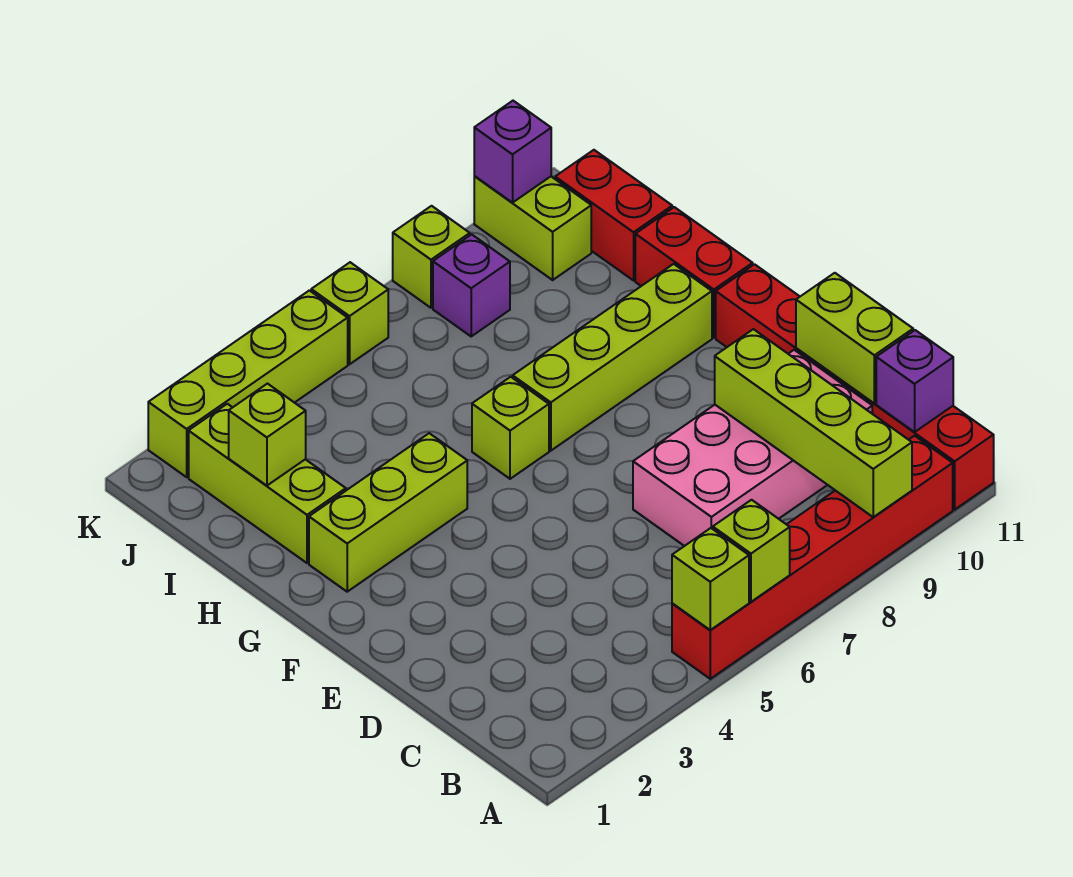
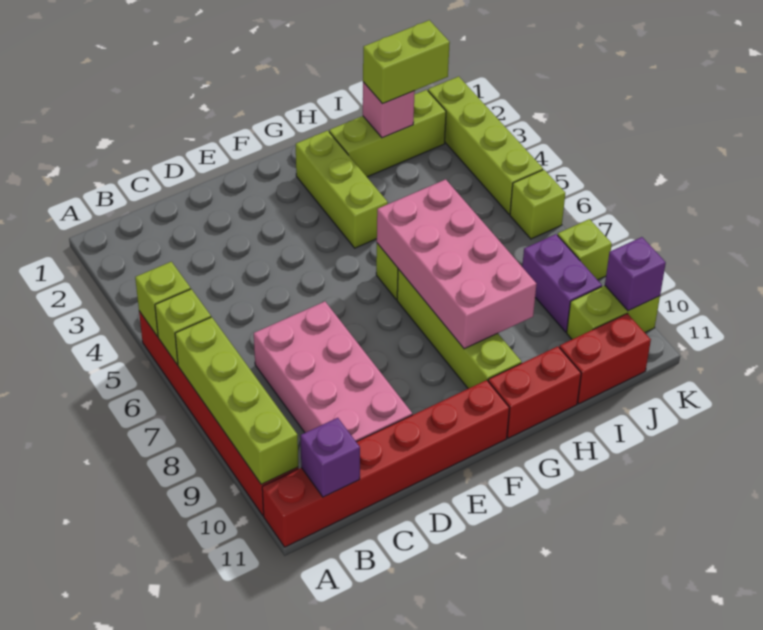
lime brick A9:D9 level 2 -> lime brick A7:A10 level 2
lime brick C11:D11 level 2 -> lime brick I2:J2 level 3
none -> pink brick G6:H9 level 2
lime brick I2 level 2 -> pink brick I2 level 2
purple brick J8 level 1 -> purple brick J8:J9 level 1

